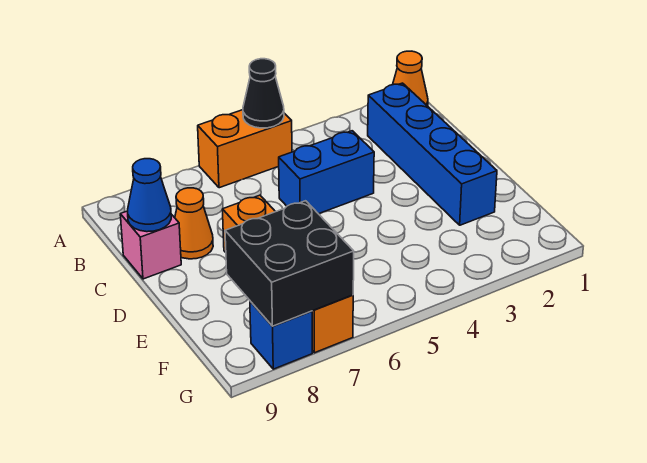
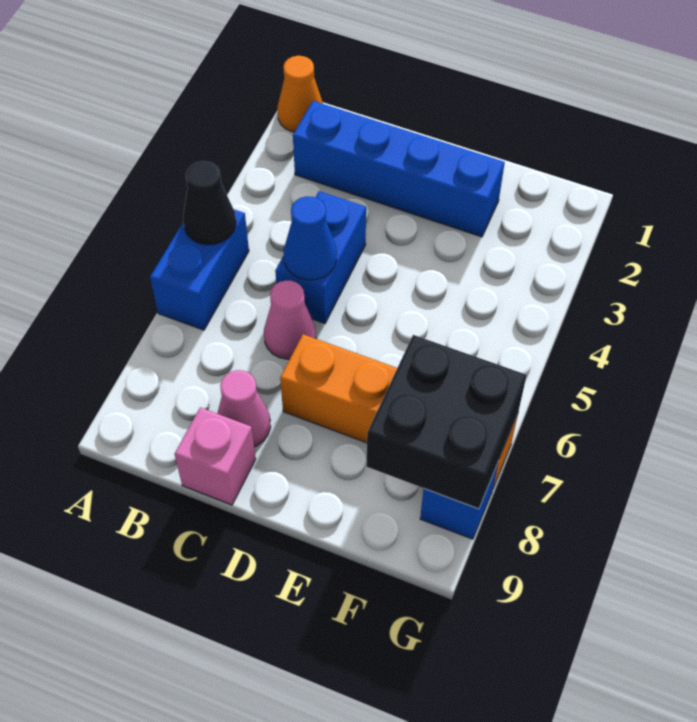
orange brick A5:A6 level 1 -> blue brick A5:A6 level 1
none -> pink cone C6 level 1
orange cone C8 level 1 -> pink cone C8 level 1
blue cone C9 level 2 -> blue cone C5 level 2

